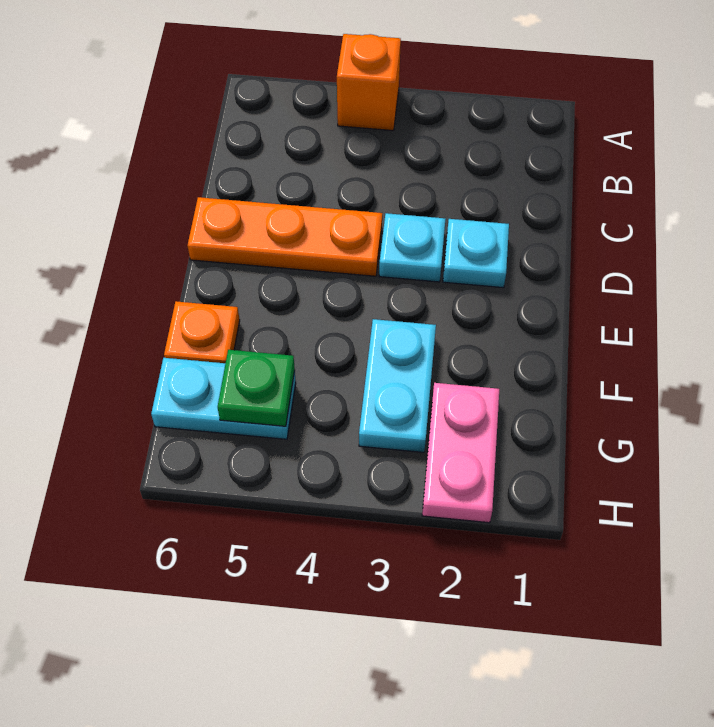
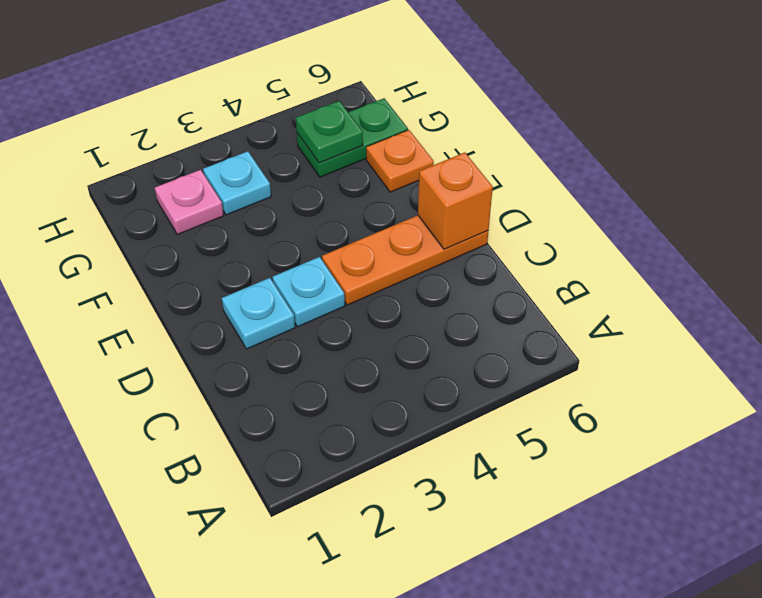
orange brick A4 level 1 -> orange brick D6 level 2
cyan plate F3:G3 level 1 -> cyan plate G3 level 1
pink plate G2:H2 level 1 -> pink plate G2 level 1
cyan plate G5:G6 level 1 -> green plate G5:G6 level 1

